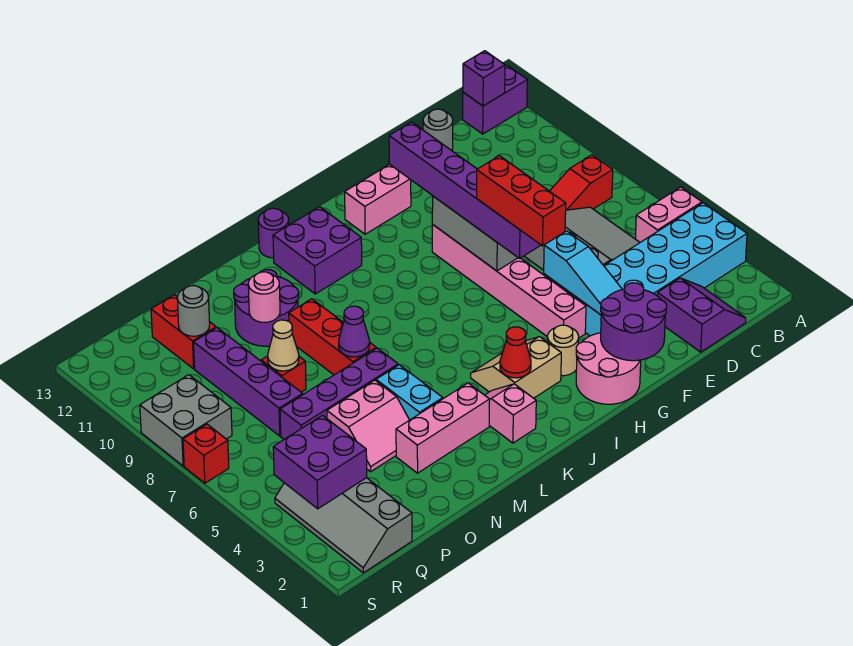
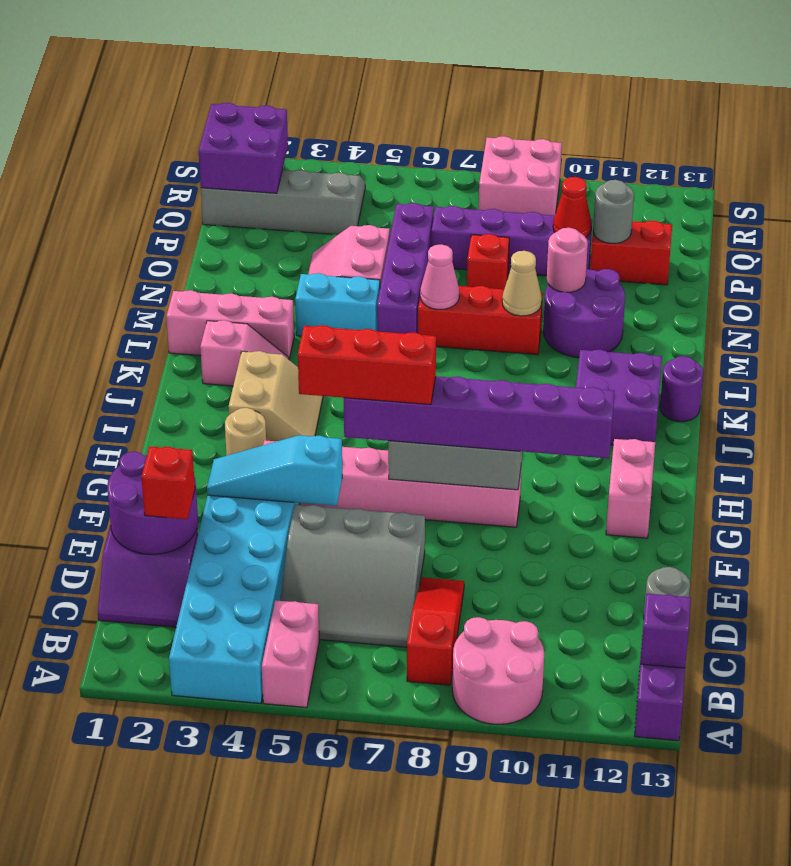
purple round brick F1:G2 level 2 -> purple round brick D1:E2 level 2
pink round brick G1:H2 level 1 -> pink round brick A9:B10 level 1
red cone J3 level 2 -> red cone P10 level 2
pink brick L3:N3 level 1 -> pink brick L1:L3 level 1
purple cone M7 level 2 -> pink cone M7 level 2
tan cone O8 level 2 -> tan cone M9 level 2
purple brick Q3:R4 level 2 -> purple brick Q1:R2 level 2
grey brick R8:S9 level 1 -> pink brick R8:S9 level 1
red brick S7 level 1 -> red brick D2 level 3

